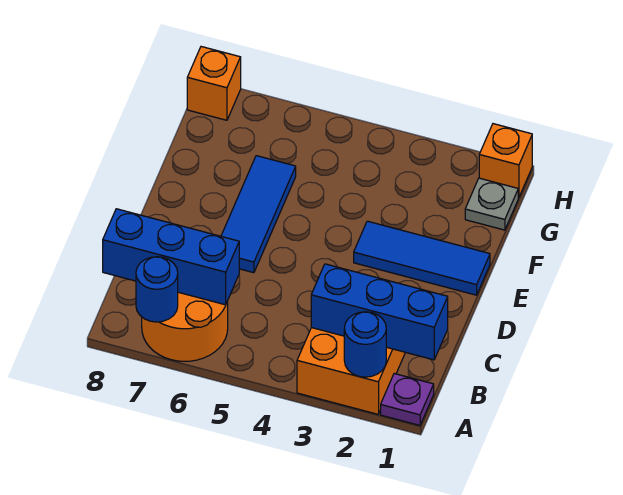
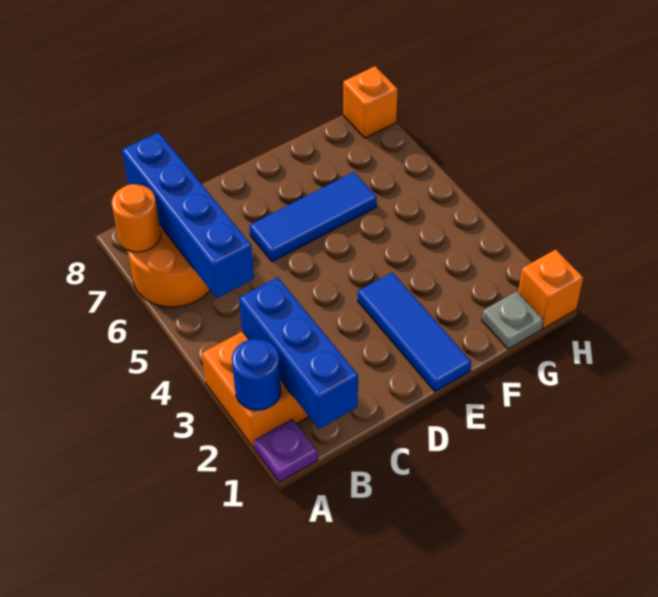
blue round brick A7 level 2 -> orange round brick A7 level 2
blue brick B6:B8 level 2 -> blue brick B5:B8 level 2

